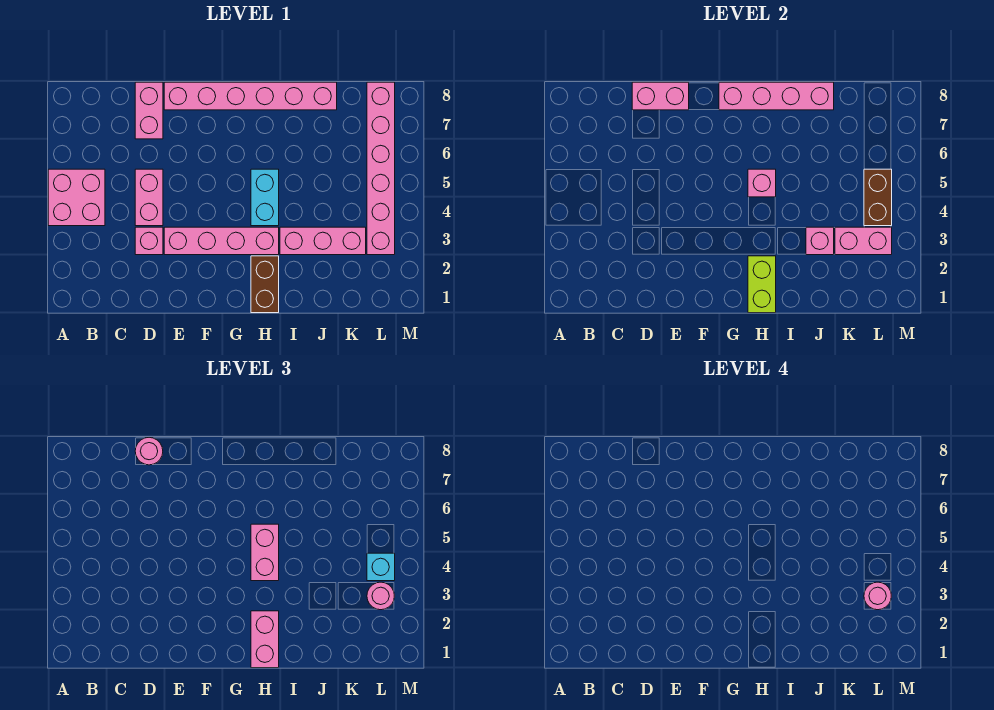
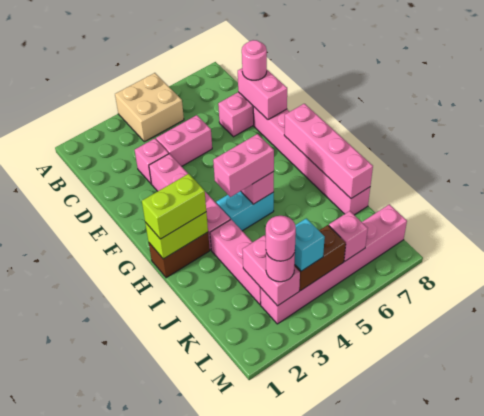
pink brick A4:B5 level 1 -> tan brick A4:B5 level 1
pink brick H1:H2 level 3 -> lime brick H1:H2 level 3
pink brick J3 level 2 -> pink brick L6 level 2

